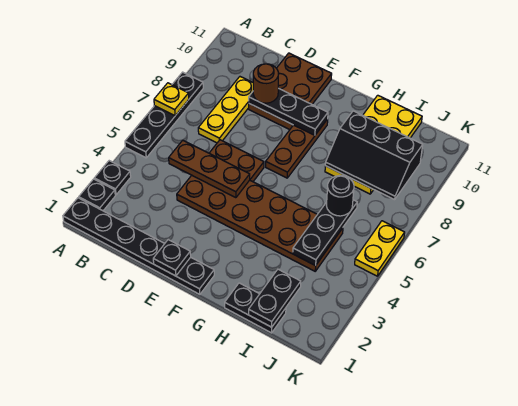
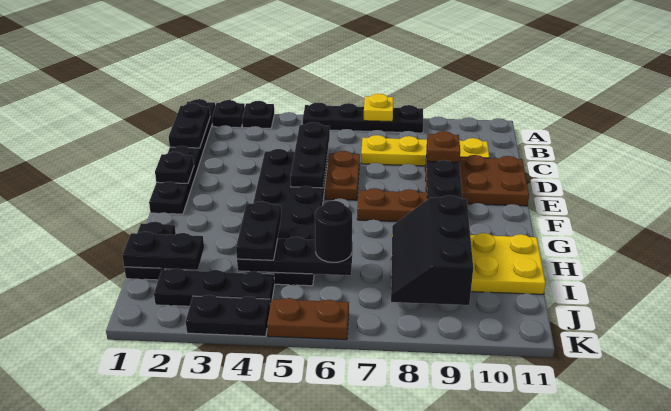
none -> black plate B1:C1 level 2
brown plate C5:E5 level 2 -> black plate C5:E5 level 2
yellow plate C7:C9 level 1 -> yellow plate C7:C10 level 1
brown plate D4:I5 level 1 -> black plate D4:I5 level 1
brown round brick D9 level 3 -> brown plate D9 level 3
none -> black plate H4:I4 level 3
none -> black plate J2:J4 level 1
none -> black plate K3:K4 level 1
yellow plate K5:K6 level 1 -> brown plate K5:K6 level 1

